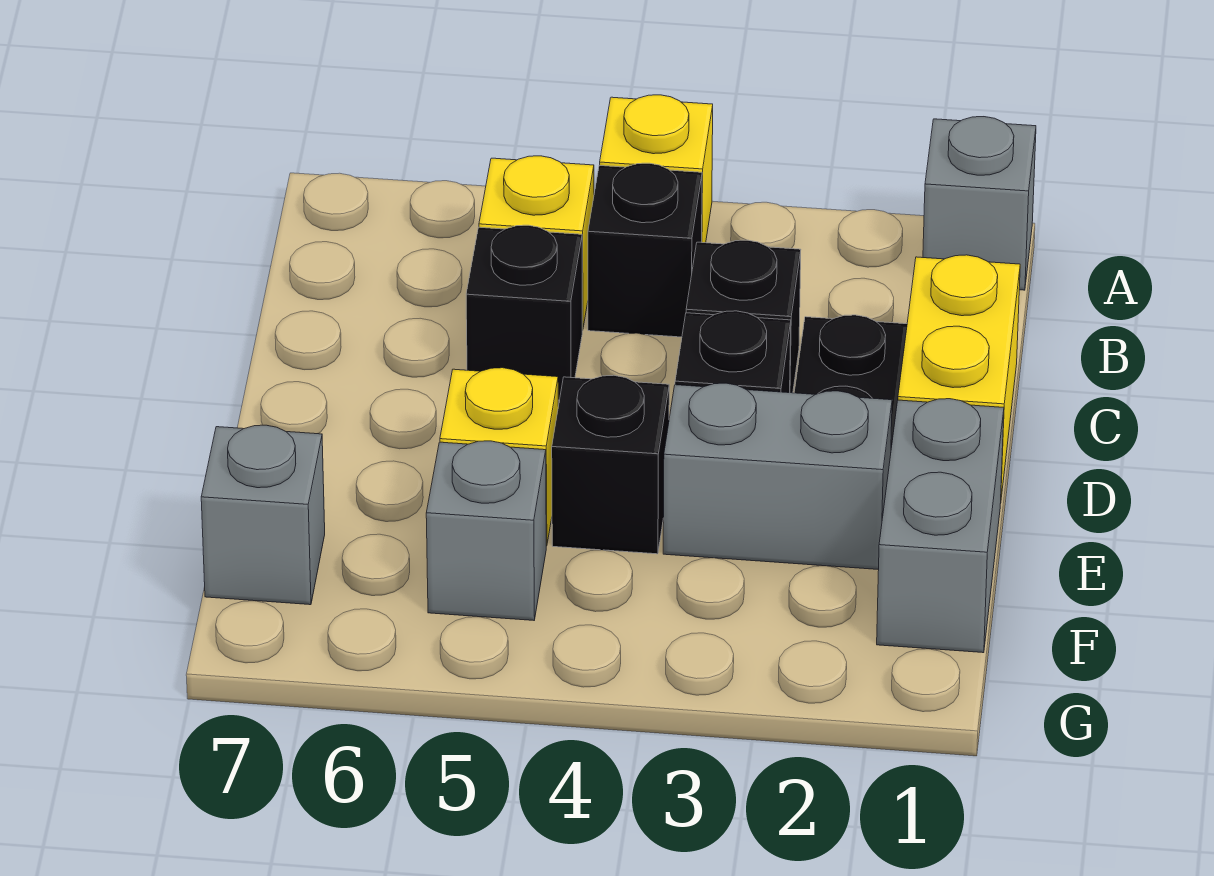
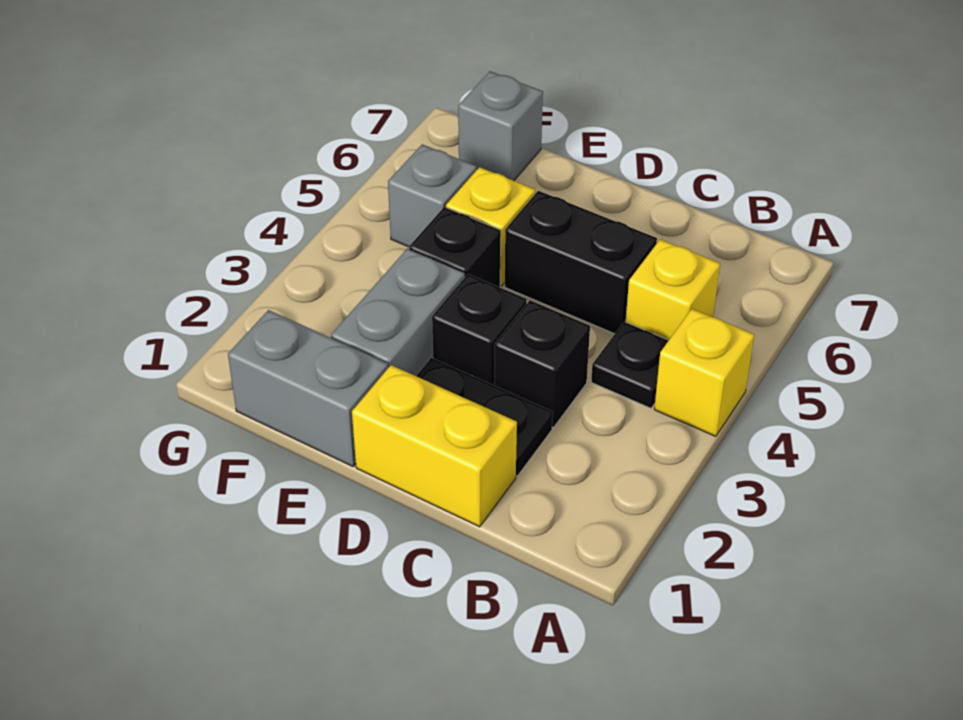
grey brick A1 level 1 -> none
black brick B4 level 1 -> black plate B4 level 1
black brick C5 level 1 -> black brick C5:D5 level 1

